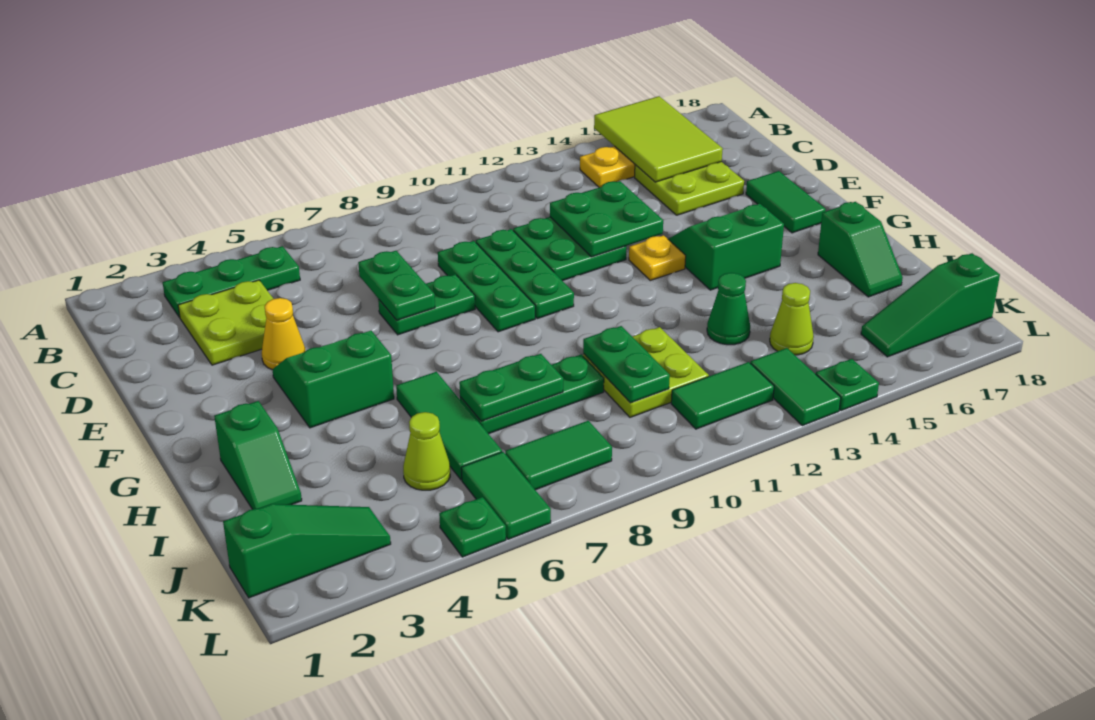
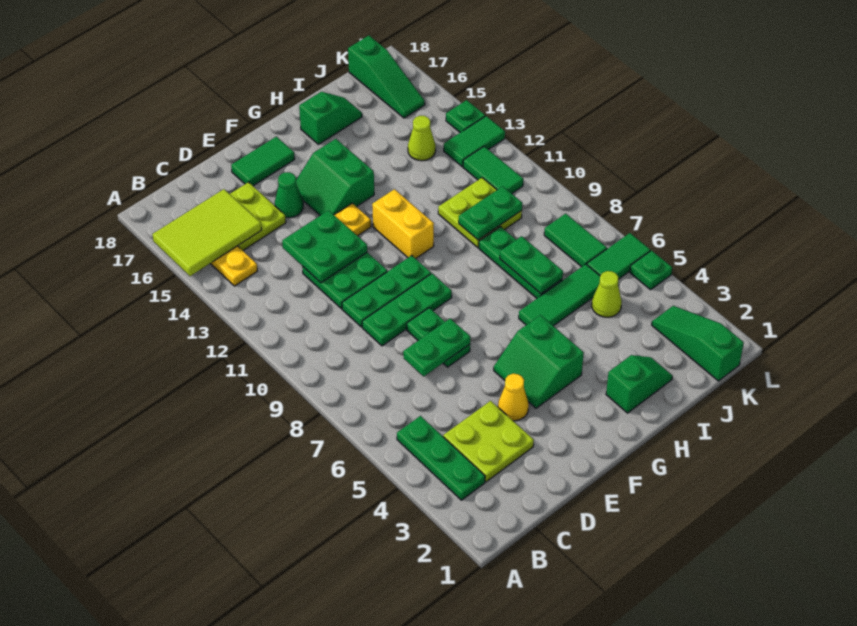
none -> yellow brick G11:G12 level 1
green cone I13 level 1 -> green cone E15 level 1

